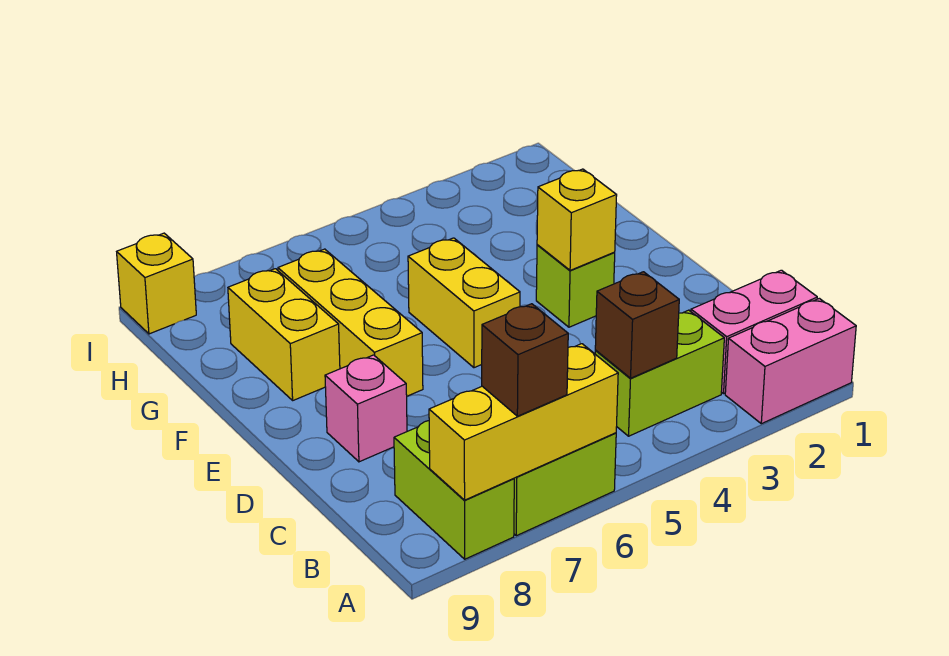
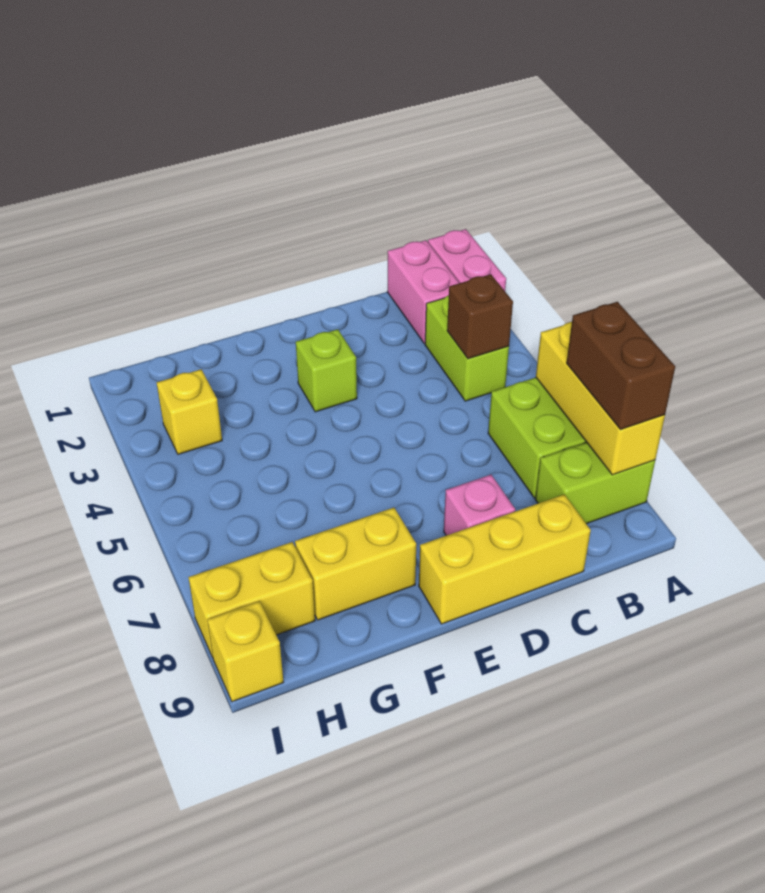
brown brick A7 level 3 -> brown brick A7:A8 level 3
yellow brick E3 level 2 -> yellow brick H3 level 1
yellow brick E5:F5 level 1 -> yellow brick H8:I8 level 1
yellow brick E7:G7 level 1 -> yellow brick C9:E9 level 1

